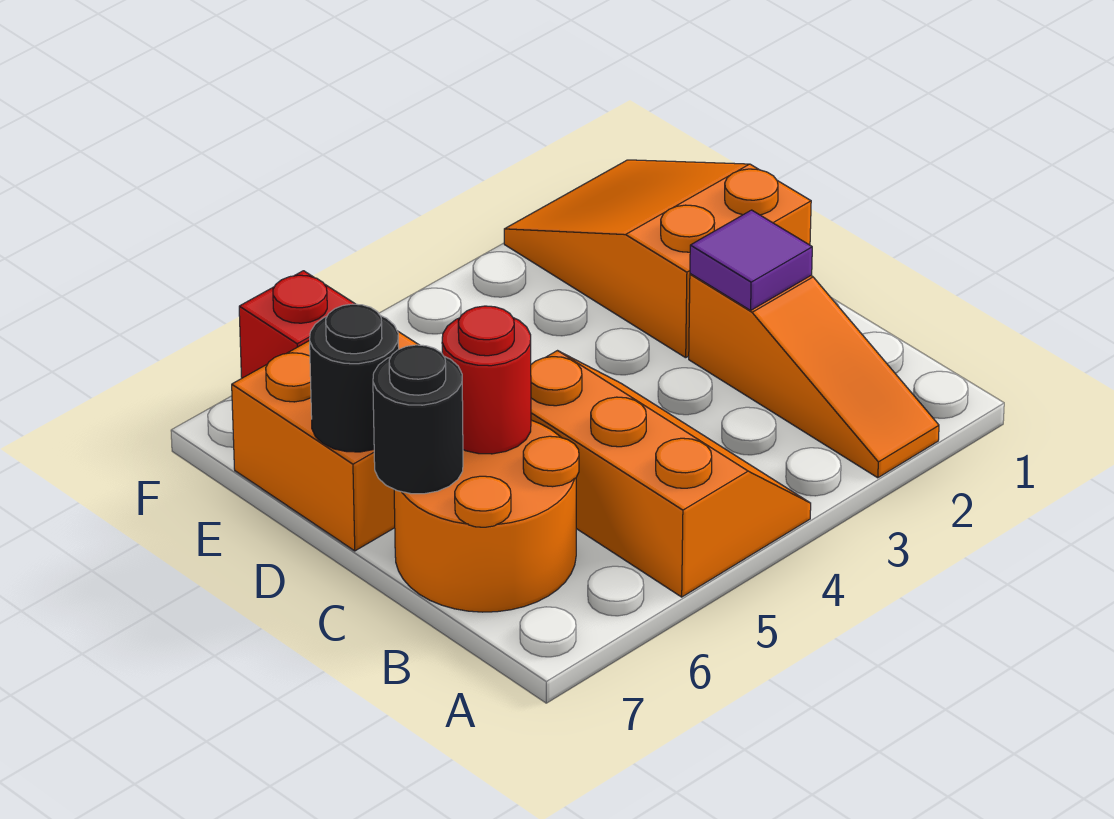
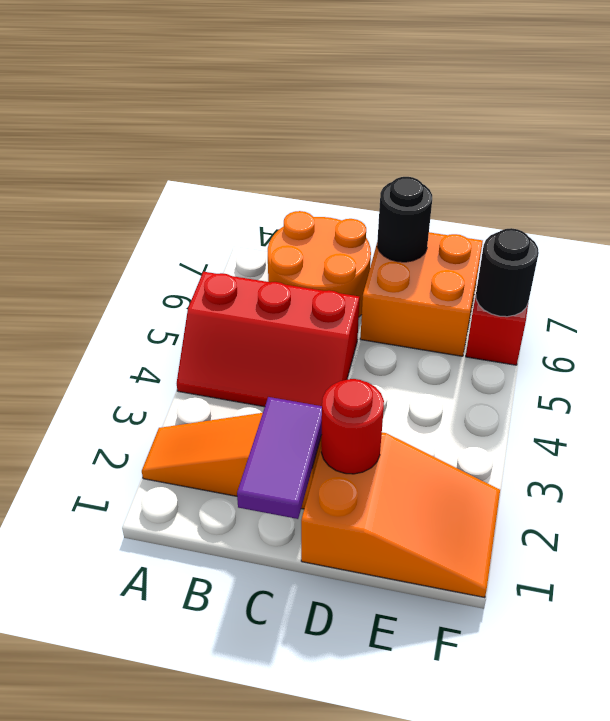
orange slope A4:C5 level 1 top 5 -> red slope A4:C5 level 1 top 5
purple tile C2 level 2 -> purple tile C1:C2 level 2
red round brick C6 level 2 -> red round brick D2 level 2
black round brick C7 level 2 -> black round brick F6 level 2

